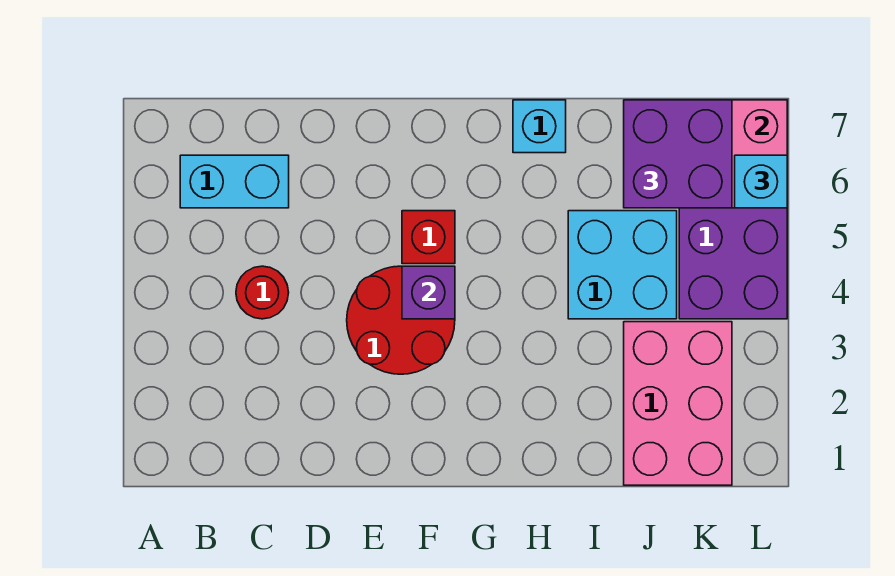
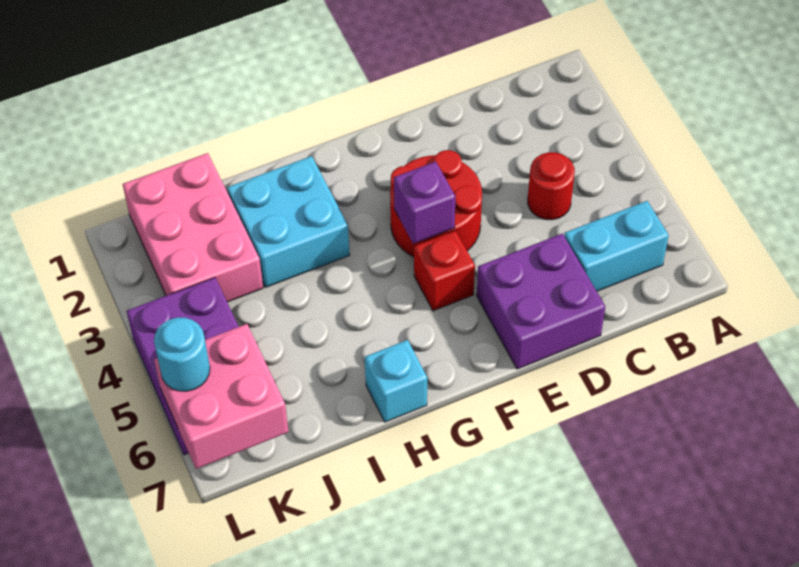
cyan brick I4:J5 level 1 -> cyan brick H2:I3 level 1
purple brick J6:K7 level 3 -> purple brick D6:E7 level 1
cyan brick L6 level 3 -> cyan round brick L6 level 3

